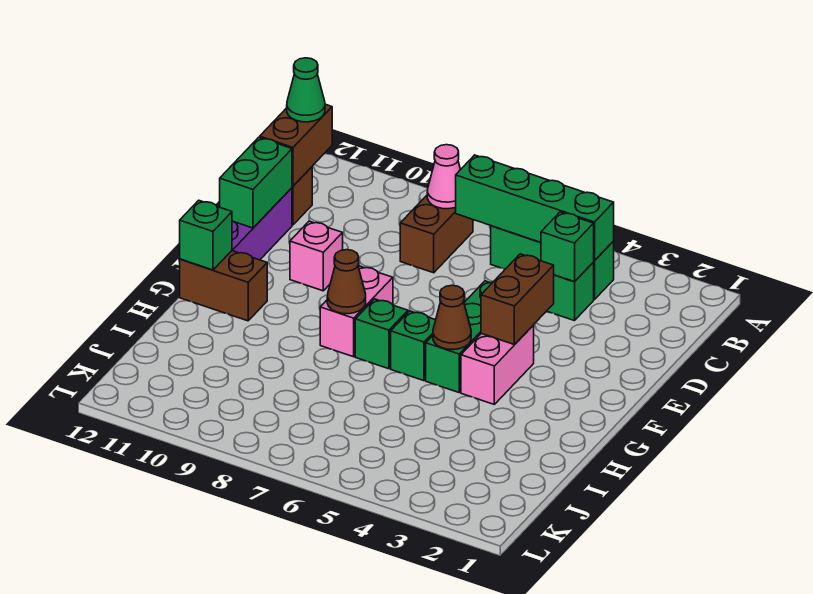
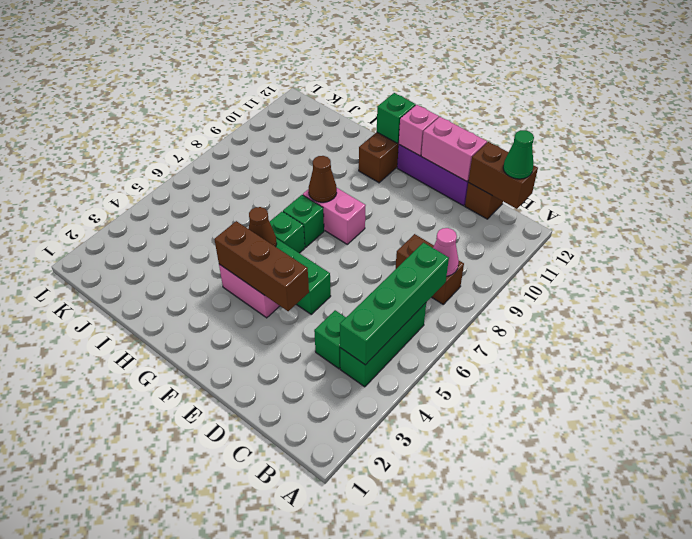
green brick C4 level 2 -> none
green brick D12:E12 level 2 -> pink brick D12:E12 level 2
brown brick E4:F4 level 2 -> brown brick E4:G4 level 2
pink brick E10 level 1 -> pink brick F12 level 2

